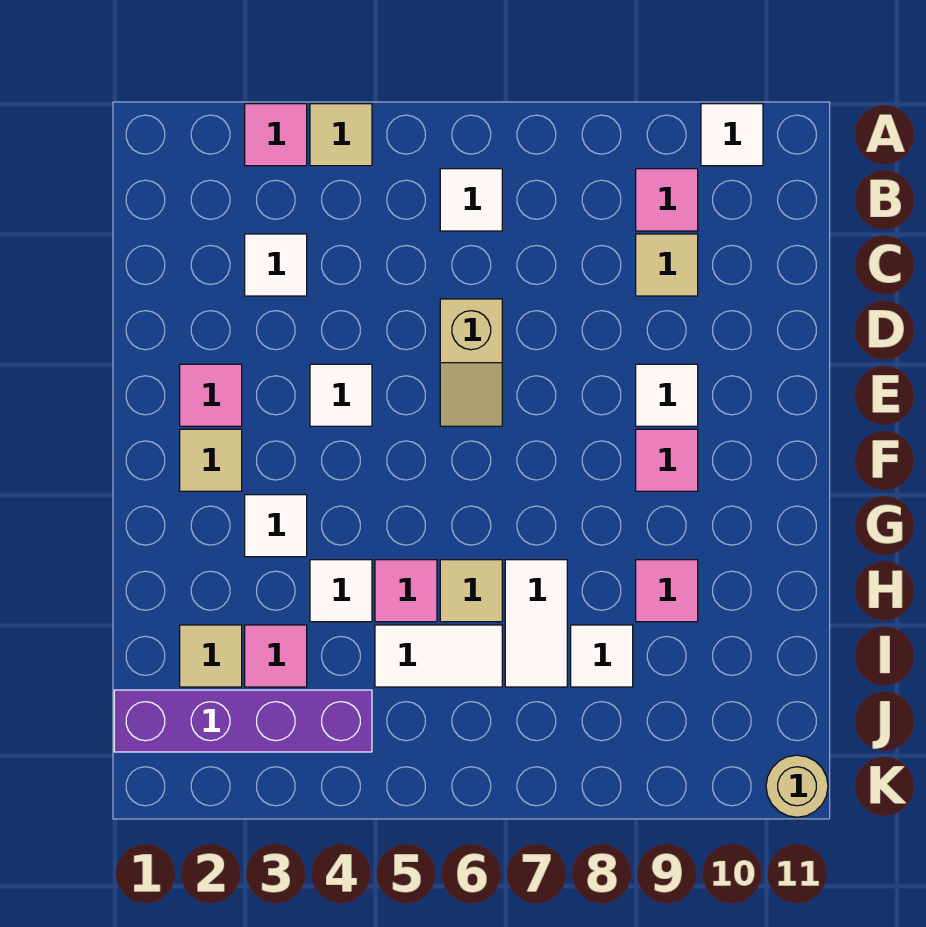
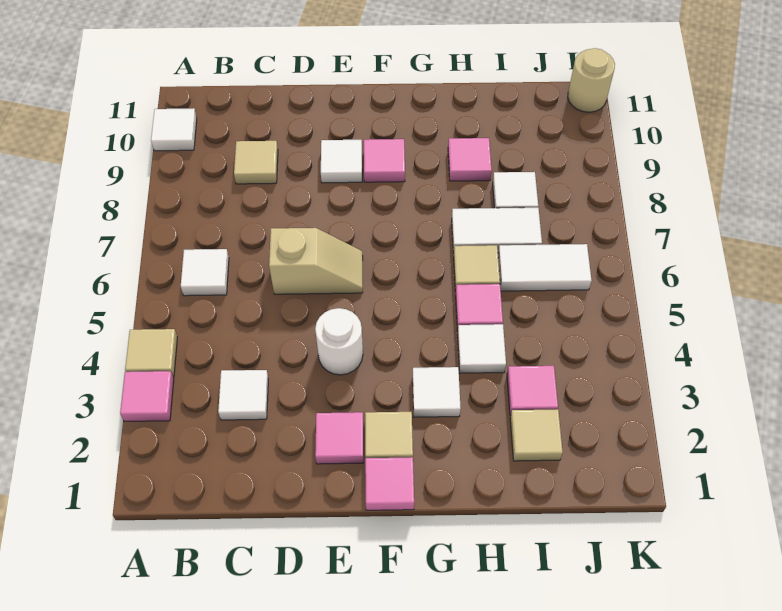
pink tile B9 level 1 -> pink tile F1 level 1
white tile E4 level 1 -> white round brick E4 level 1
white tile I5:I6 level 1 -> white tile I6:J6 level 1
purple brick J1:J4 level 1 -> none

